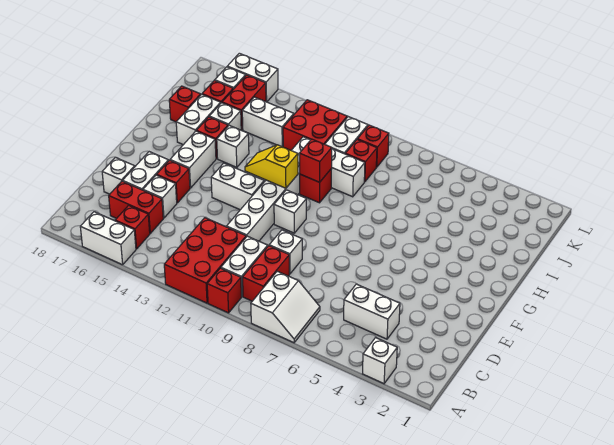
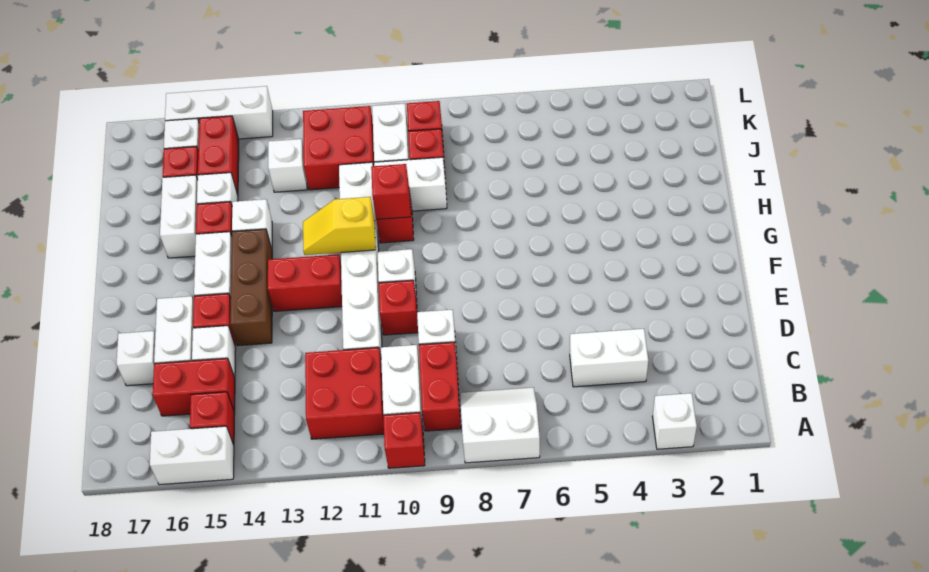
white slope A7:B8 level 1 top 8 -> white slope A7:B8 level 1 top A
red brick A11:C12 level 1 -> red brick B11:C12 level 1
none -> brown brick E14:G14 level 1
white brick F12:F13 level 1 -> red brick F12:F13 level 1
red brick I17 level 1 -> red brick E10 level 1
white brick J13:J14 level 1 -> white brick J13 level 1
white brick L15:L16 level 1 -> white brick L14:L16 level 1

